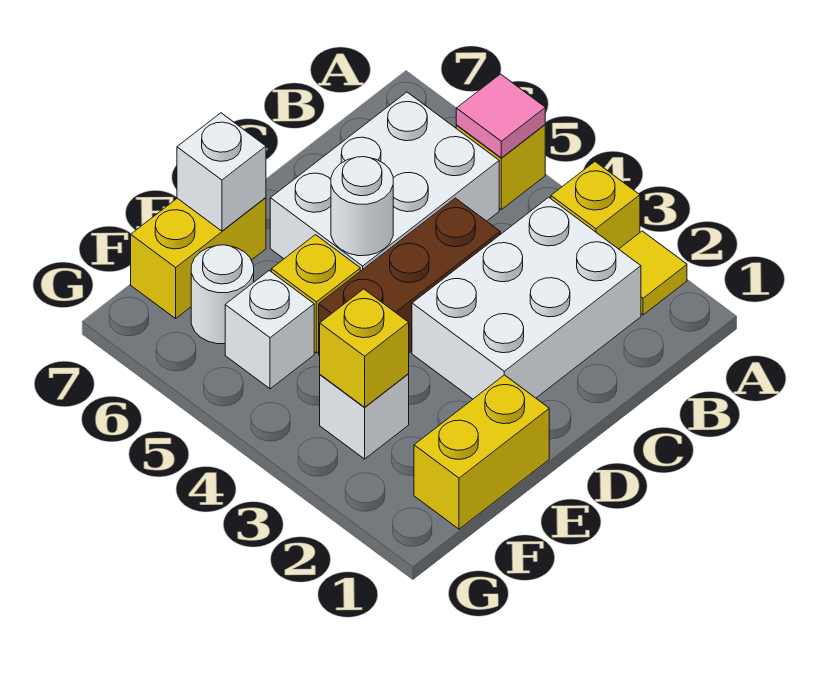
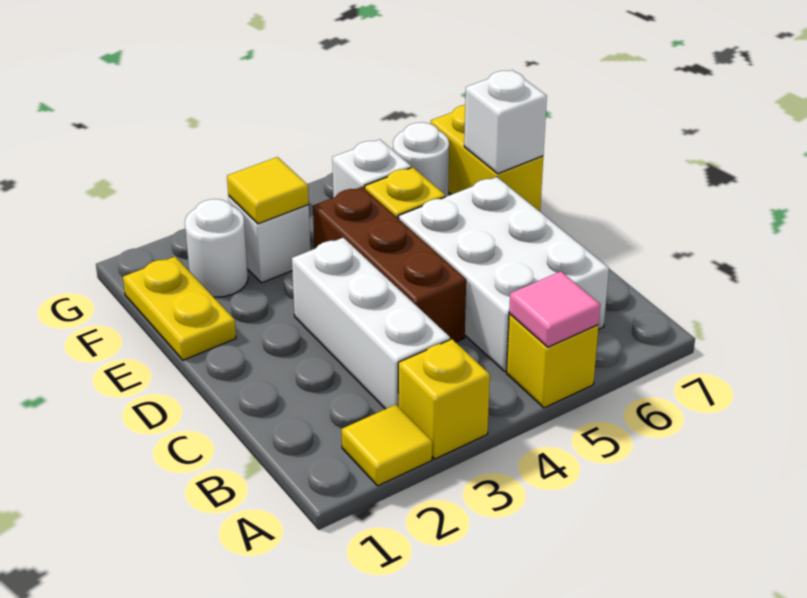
white brick B2:D3 level 1 -> white brick B3:D3 level 1
white round brick D5 level 2 -> white round brick F2 level 1
yellow brick E1:F1 level 1 -> yellow plate E1:F1 level 1
yellow brick F3 level 2 -> yellow tile F3 level 2

